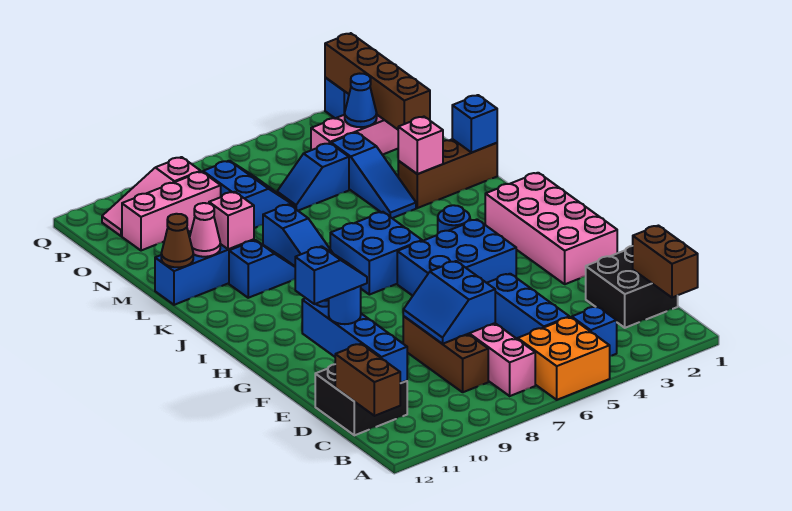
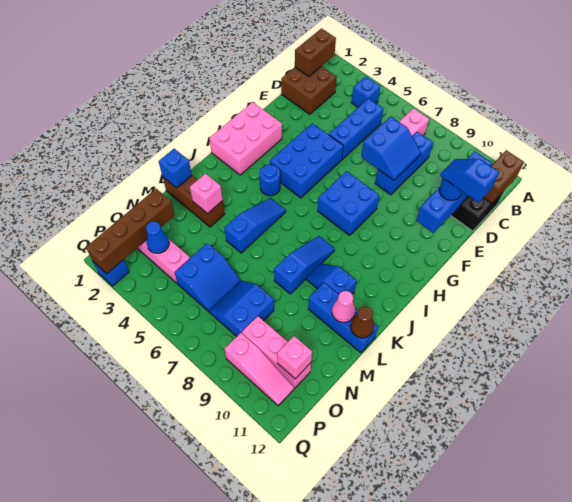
orange brick A5:B6 level 1 -> none
black brick C1:D2 level 1 -> brown brick C1:D2 level 1
brown brick C8:E8 level 1 -> blue brick C8:E8 level 1
pink brick F1:I2 level 1 -> pink brick G1:I2 level 1
blue brick G4:H6 level 1 -> blue brick F4:H5 level 1
blue brick I6:J7 level 1 -> blue brick G7:H8 level 1
blue slope L4:N4 level 1 top N -> blue slope J5:L5 level 1 top L
pink brick L10 level 2 -> pink brick O11 level 2
blue slope N5:N6 level 1 top 5 -> blue slope N5:O6 level 1 top 5

